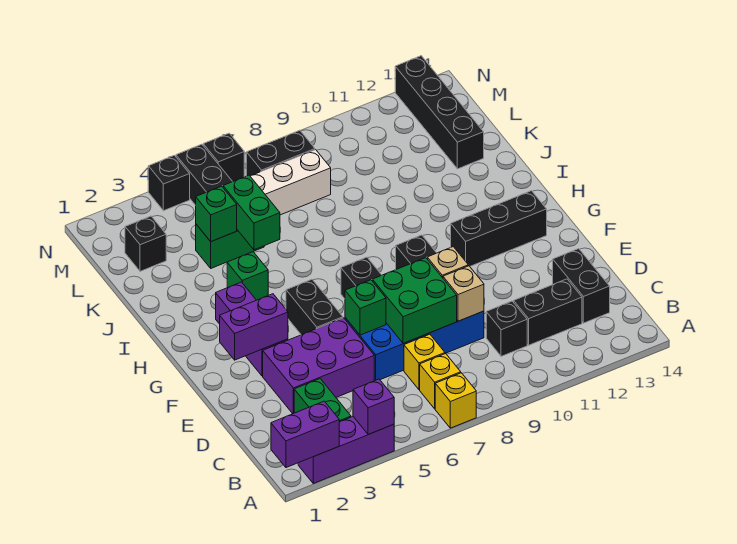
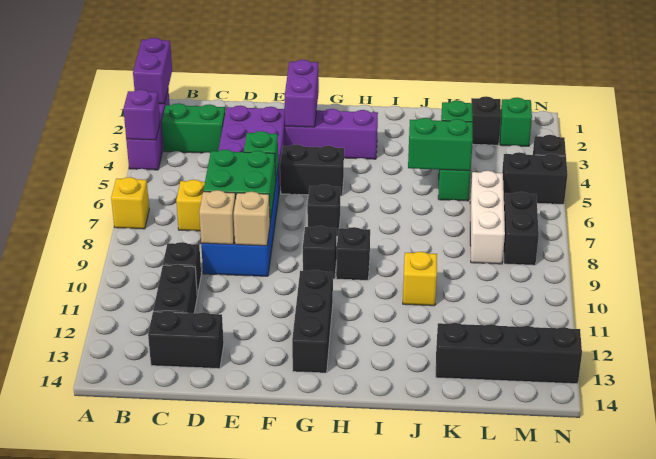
yellow brick B7 level 1 -> yellow brick J10 level 1
green brick I4 level 1 -> green brick M2 level 1
black brick N6 level 1 -> black brick H9 level 1

